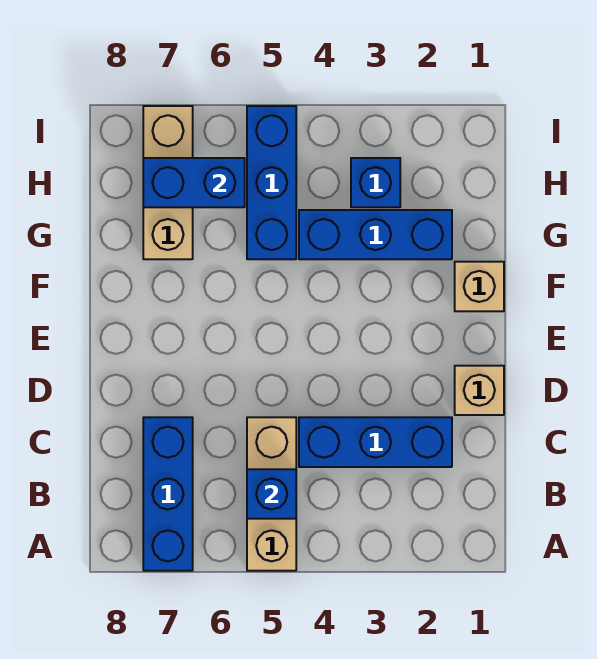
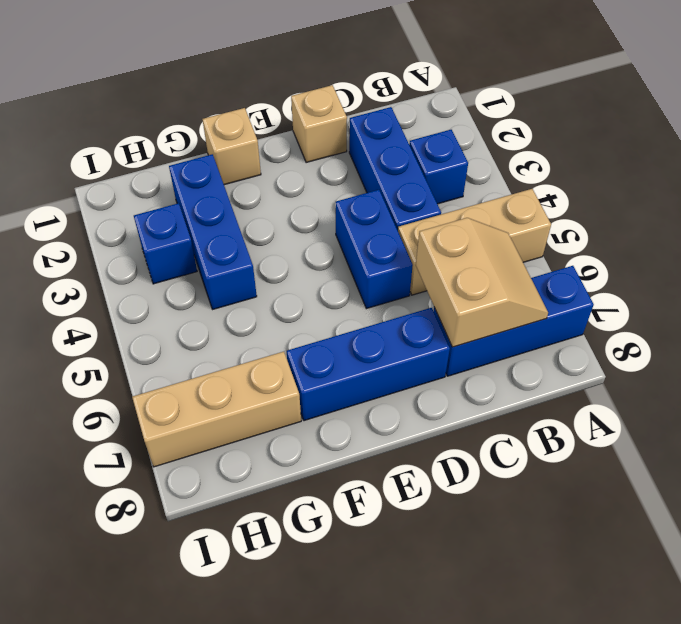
blue brick B5 level 2 -> blue brick B3 level 1
none -> tan slope B6:C7 level 2 top C
blue brick G5:I5 level 1 -> blue brick D7:F7 level 1
blue brick H6:H7 level 2 -> blue brick D4:D5 level 1

